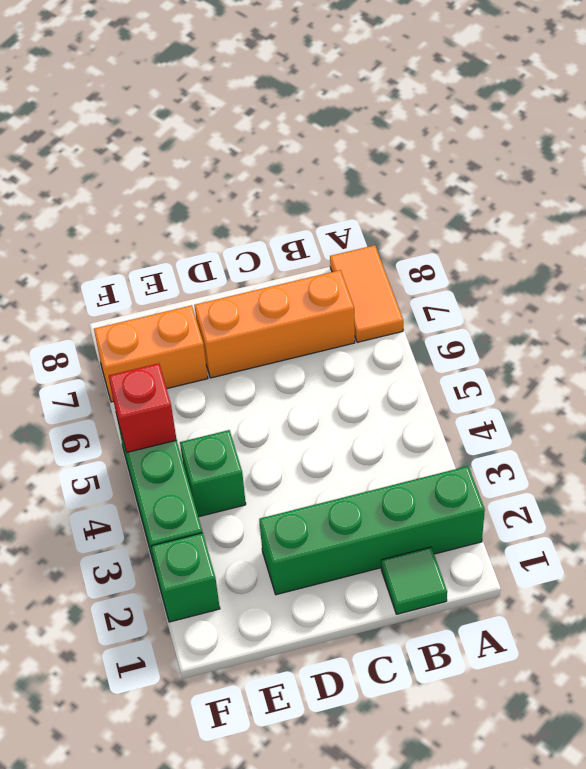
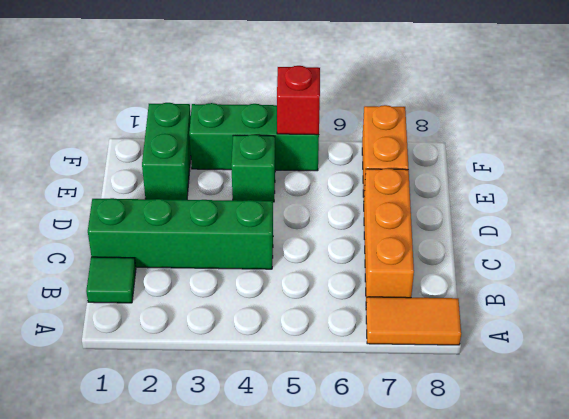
green brick A2:D2 level 1 -> green brick C1:C4 level 1
green brick F2 level 1 -> green brick E2:F2 level 1

